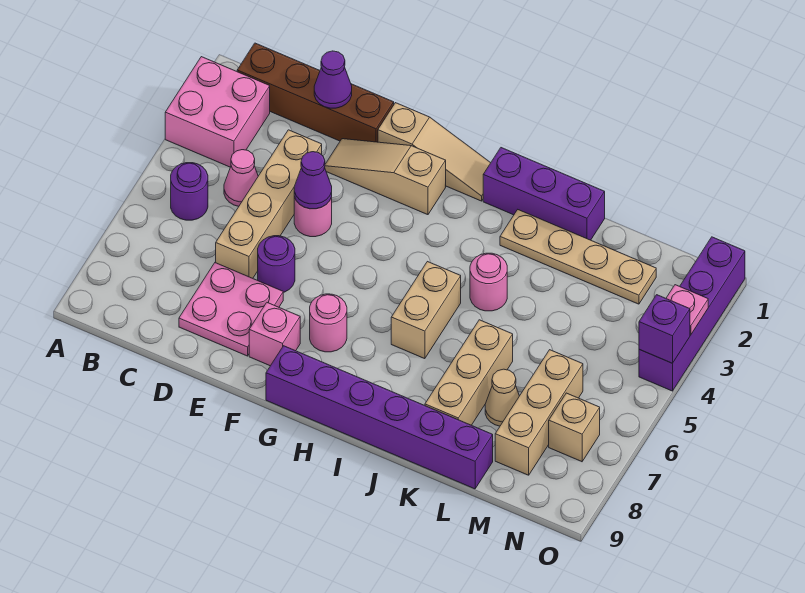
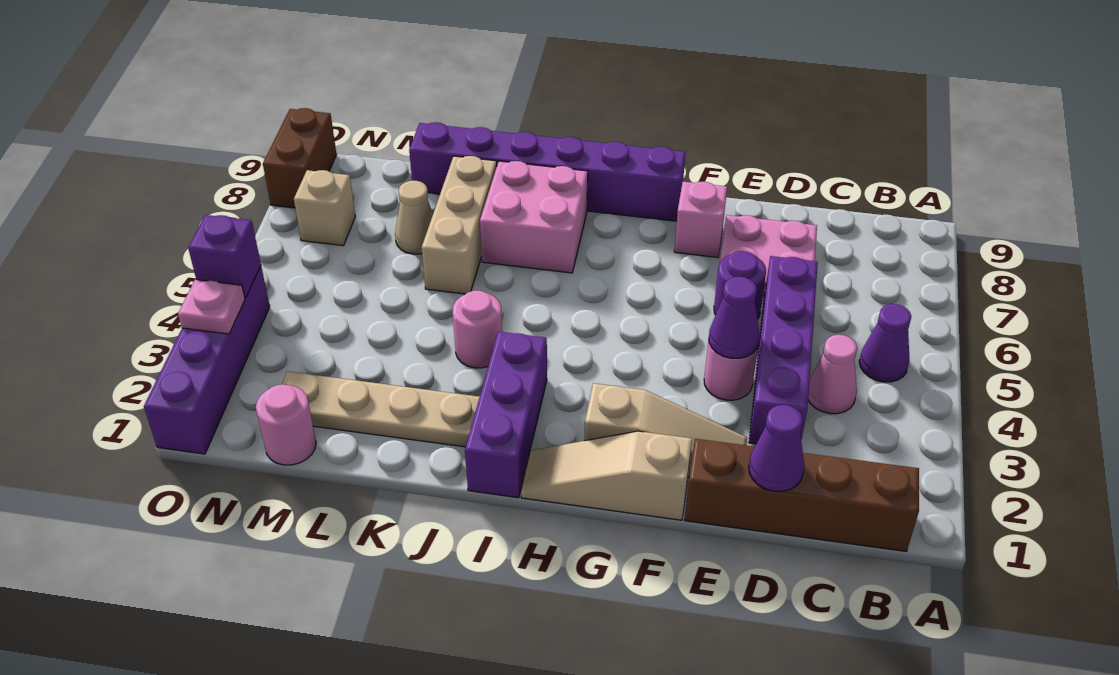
pink brick A2:B3 level 1 -> pink brick I7:J8 level 1
purple round brick B5 level 1 -> purple cone B5 level 1
tan brick D3:D6 level 1 -> purple brick D3:D6 level 1
pink round brick G7 level 1 -> pink round brick M1 level 1
purple brick I1:K1 level 1 -> purple brick I1:I3 level 1
tan brick I5:I6 level 1 -> none
tan brick M6:M8 level 1 -> none
none -> brown brick O8:O9 level 1

